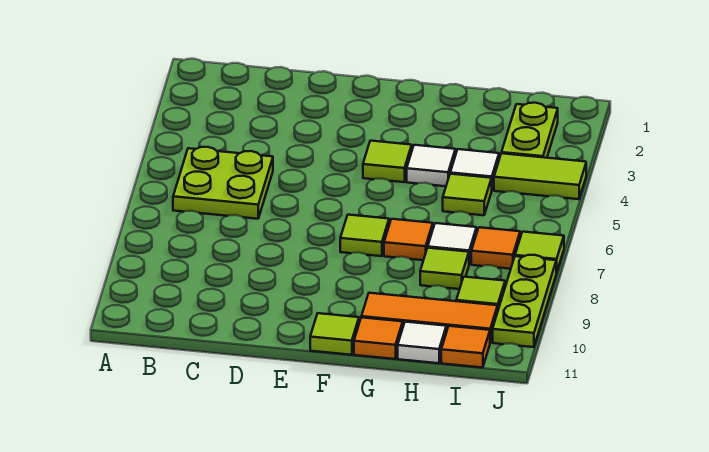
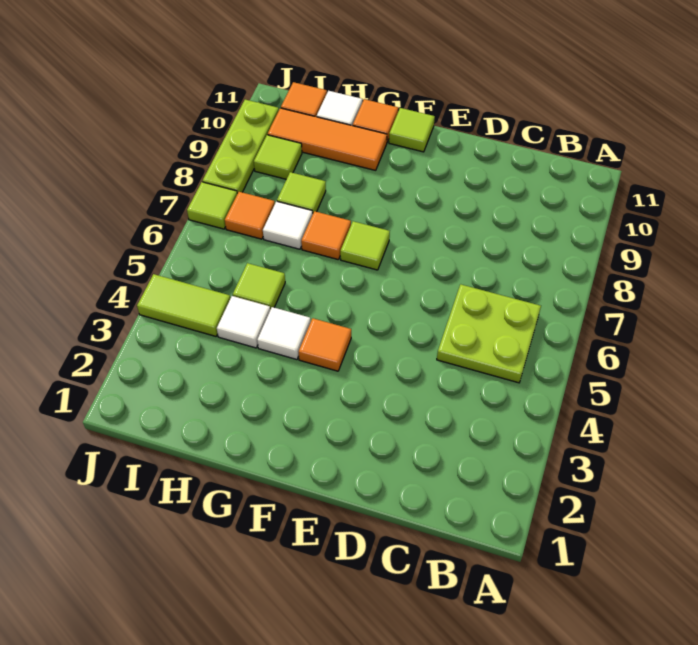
lime tile F4 level 1 -> orange tile F4 level 1
lime plate I2:I3 level 1 -> none

